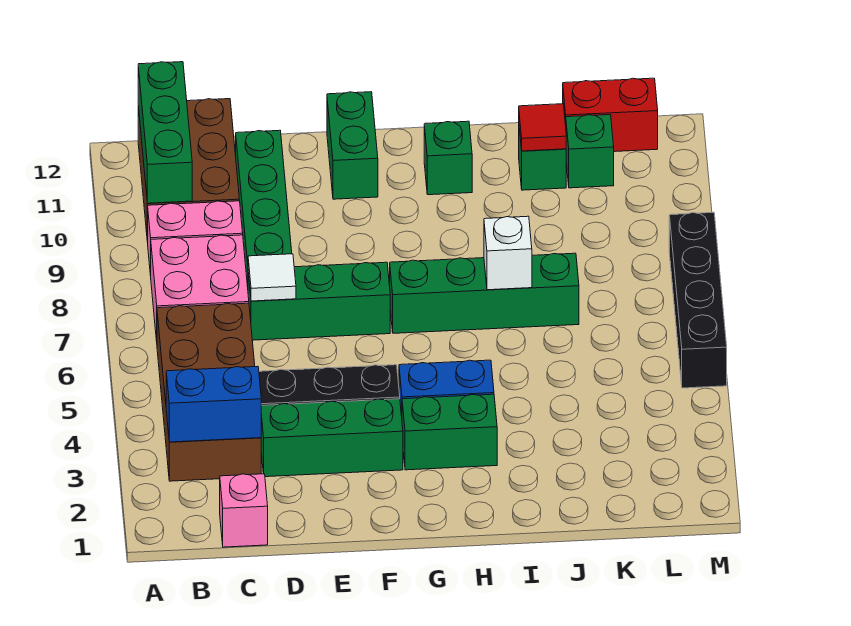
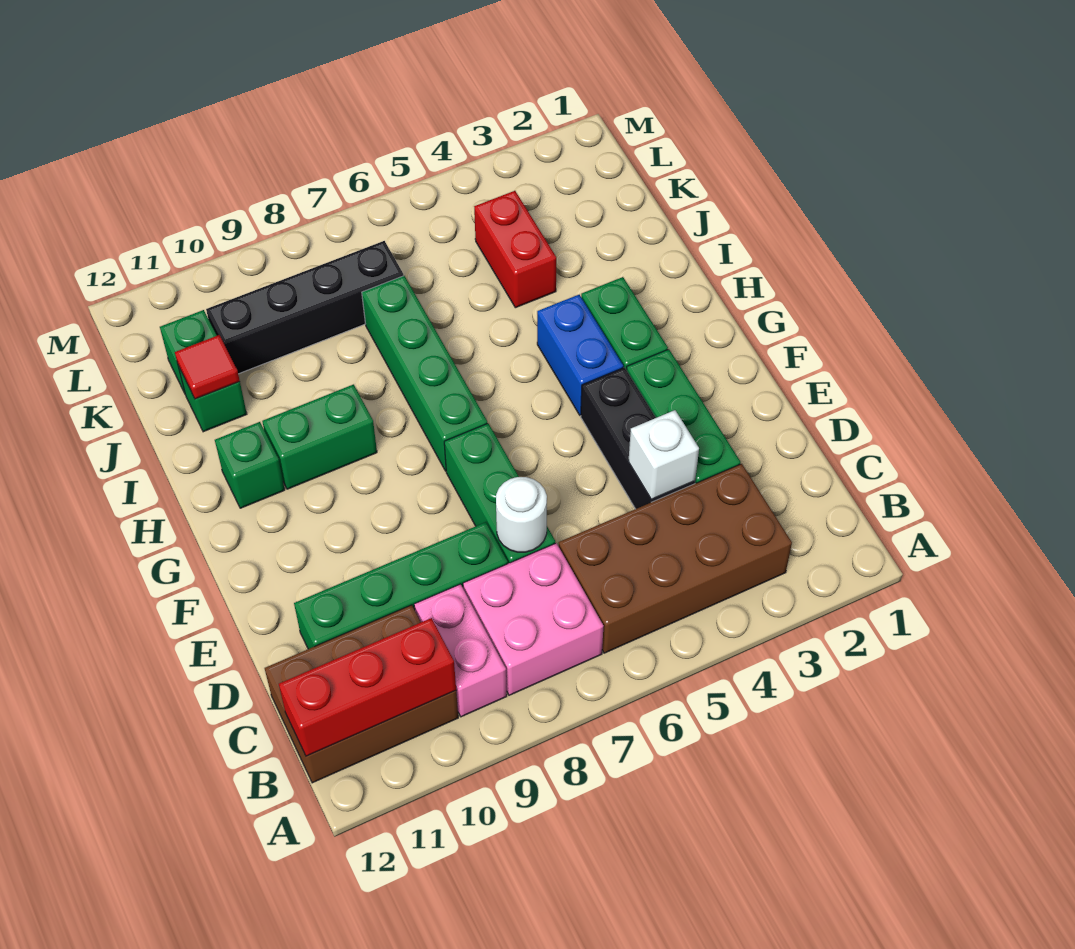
blue brick B3:C3 level 2 -> none
green brick B10:B12 level 2 -> red brick B10:B12 level 2
pink brick C1 level 1 -> none
white tile D7 level 2 -> white round brick D7 level 2
green brick F11:F12 level 1 -> green brick H9:H10 level 1
white brick I7 level 2 -> white brick D4 level 2
red brick K12:L12 level 1 -> red brick J4:K4 level 1
black brick M5:M8 level 1 -> black brick K7:K10 level 1

